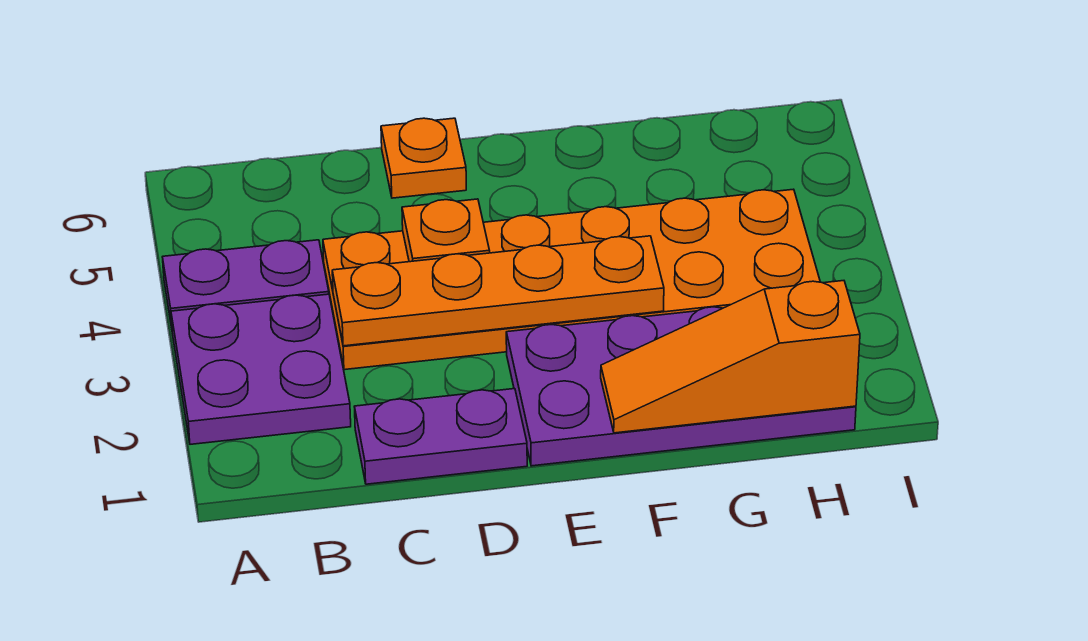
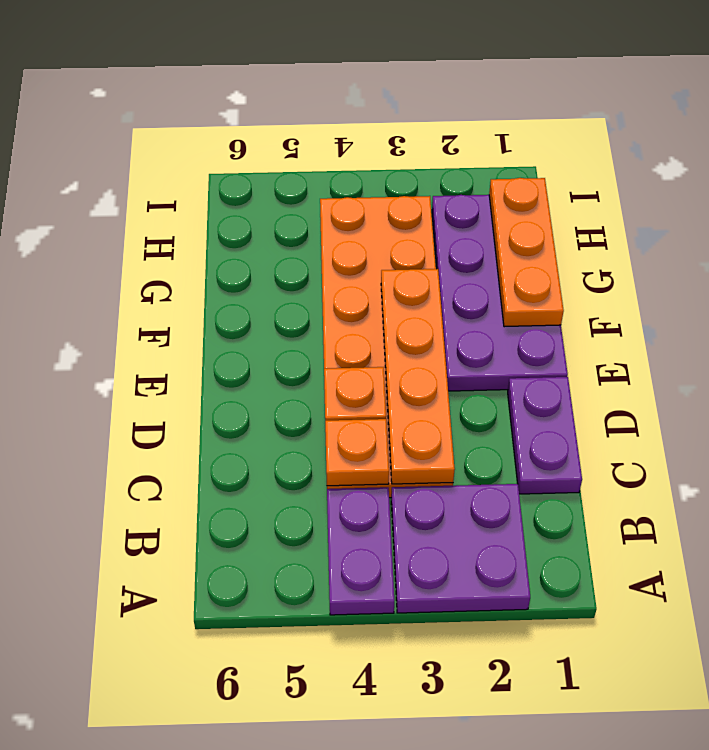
orange plate D6 level 1 -> orange plate C4 level 2
orange slope F1:H1 level 2 top H -> orange plate F1:H1 level 2

